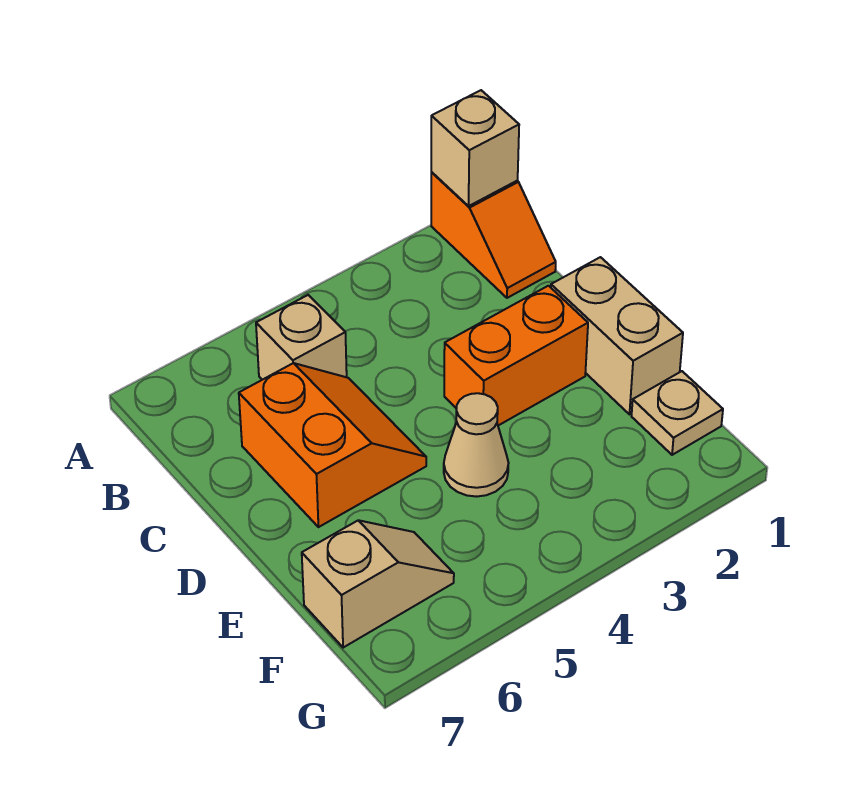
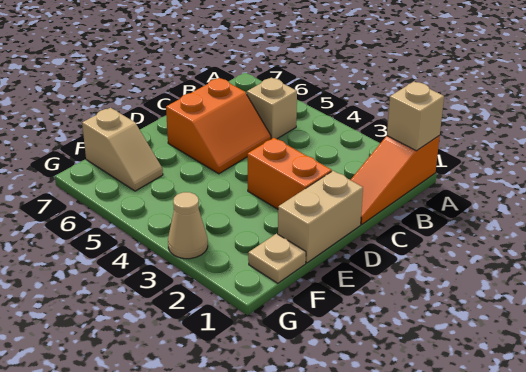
orange slope A1:B1 level 1 top A -> orange slope A1:C1 level 1 top A
tan cone E4 level 1 -> tan cone G3 level 1

